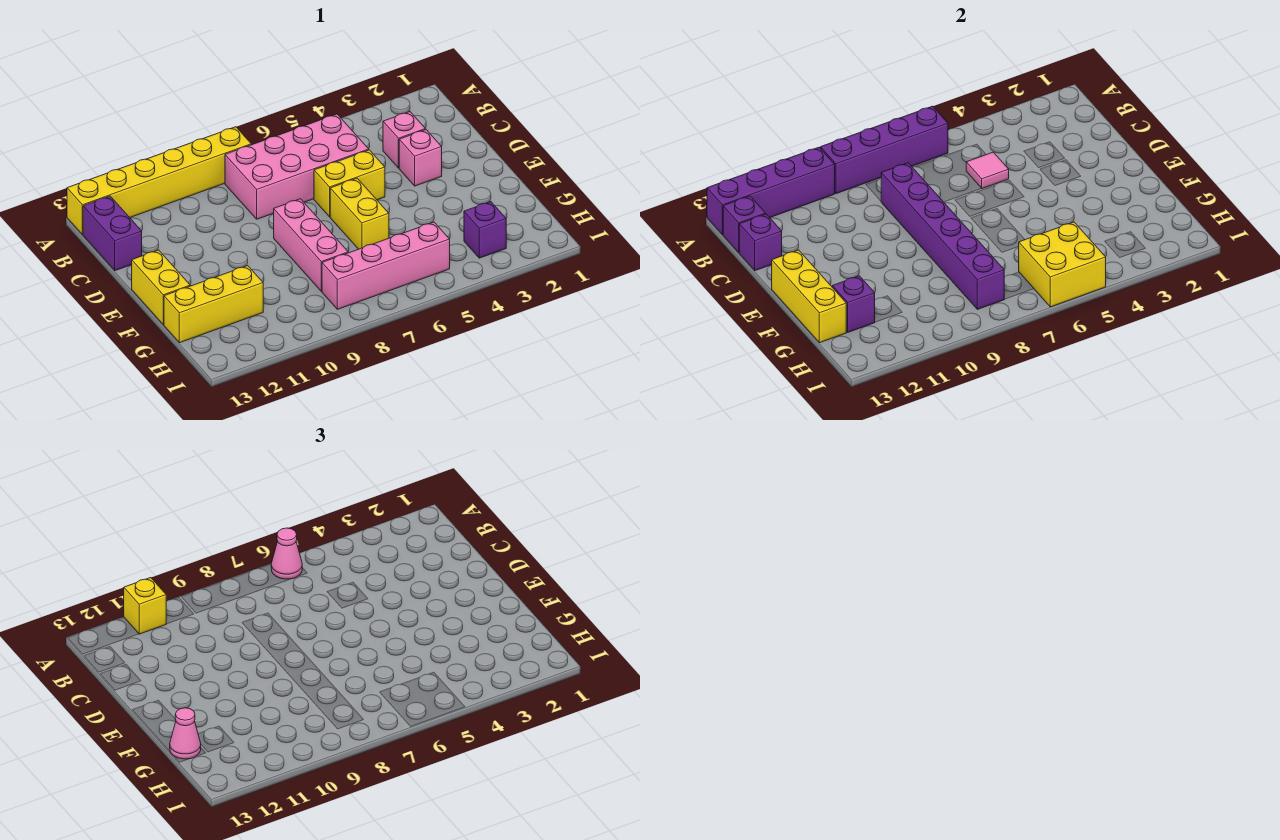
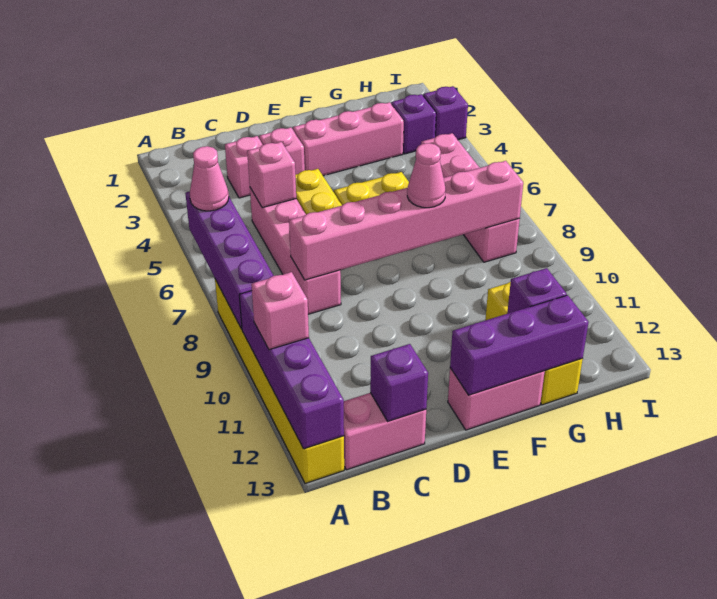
yellow brick A11 level 3 -> pink brick A11 level 3
pink brick B5:C8 level 1 -> pink brick C5:C8 level 1
purple brick B13:C13 level 1 -> pink brick B13:C13 level 1
purple brick B13 level 2 -> purple brick I3 level 1
pink tile C5 level 2 -> pink brick C5 level 2
purple brick C8:H8 level 2 -> pink brick C8:H8 level 2
pink brick E8:G8 level 1 -> pink brick E3:G3 level 1
yellow brick E13:F13 level 1 -> pink brick E13:F13 level 1
yellow brick E13:G13 level 2 -> purple brick E13:G13 level 2
pink cone G13 level 3 -> pink cone F8 level 3
yellow brick H5:I6 level 2 -> none

